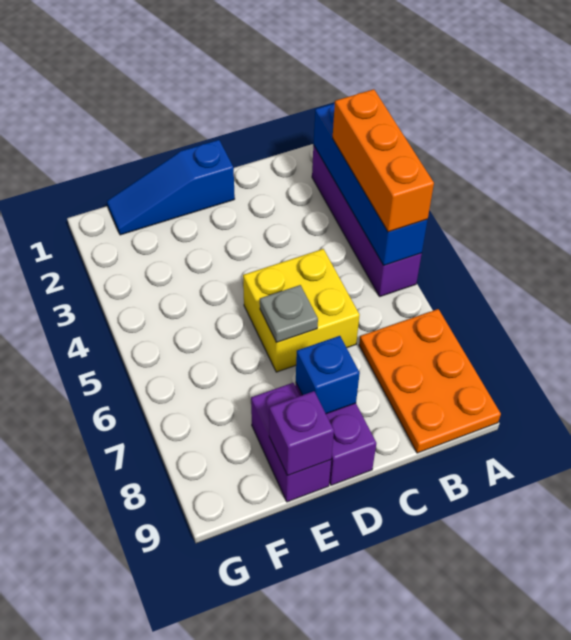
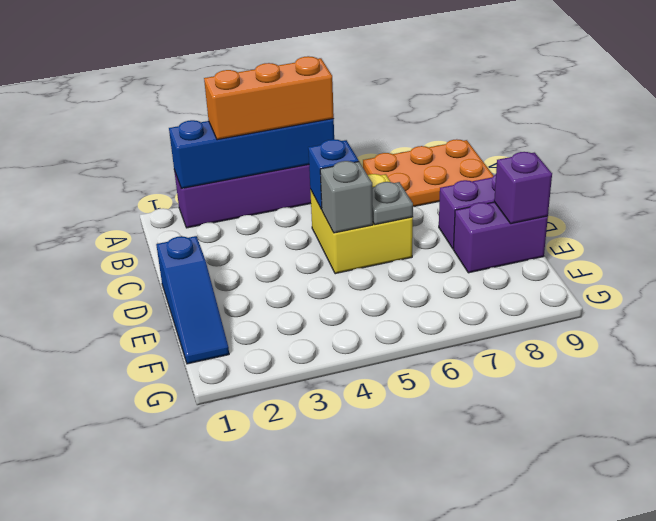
none -> grey brick D5 level 2
blue brick D8 level 2 -> blue brick C5 level 2

